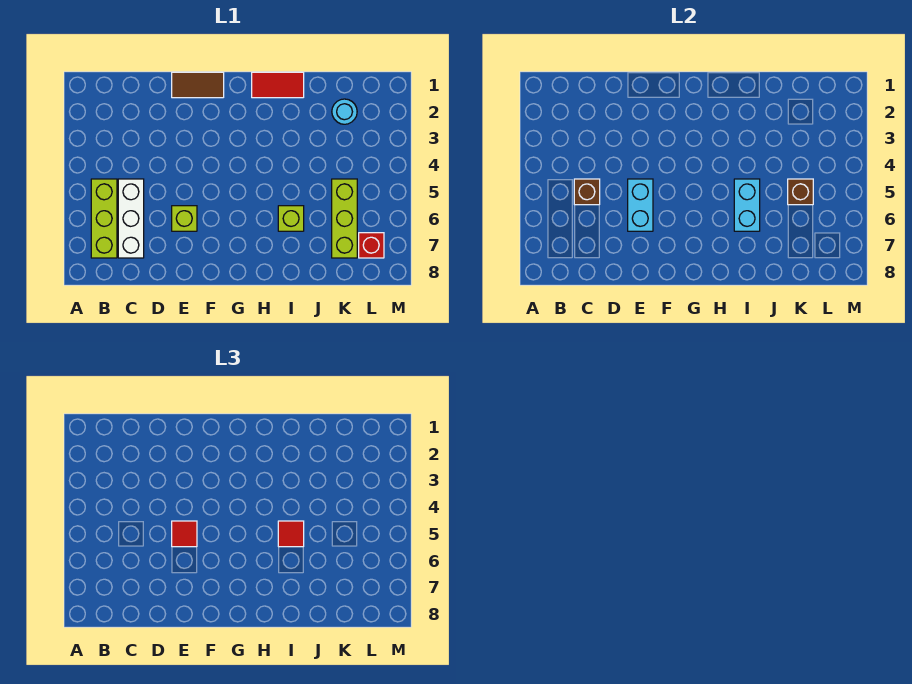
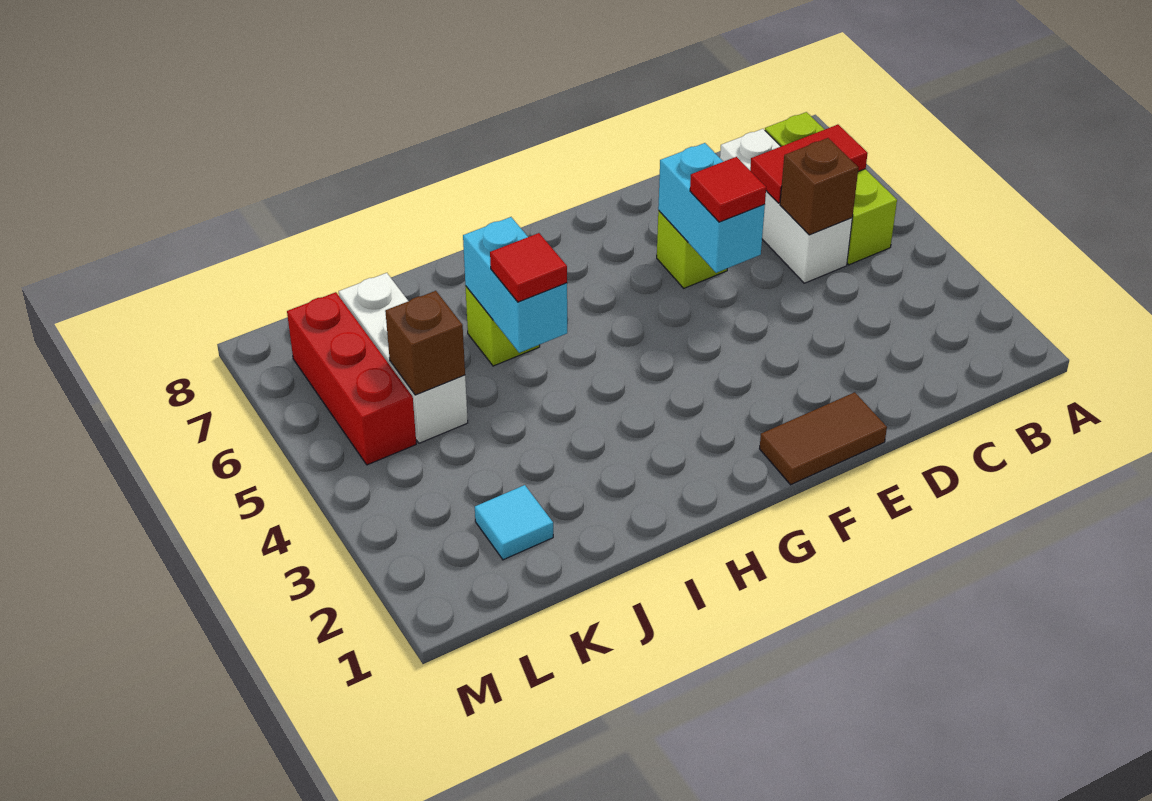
red tile H1:I1 level 1 -> red tile B6:C6 level 2
cyan round brick K2 level 1 -> cyan tile K2 level 1
lime brick K5:K7 level 1 -> white brick K5:K7 level 1
red brick L7 level 1 -> red brick L5:L7 level 1

